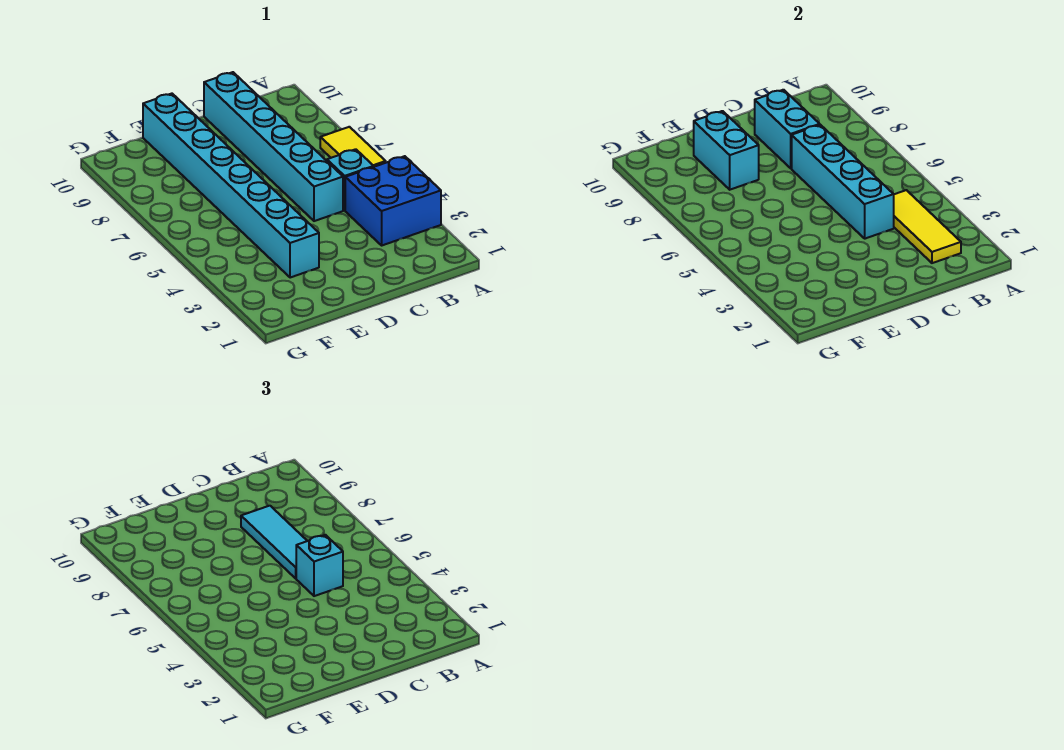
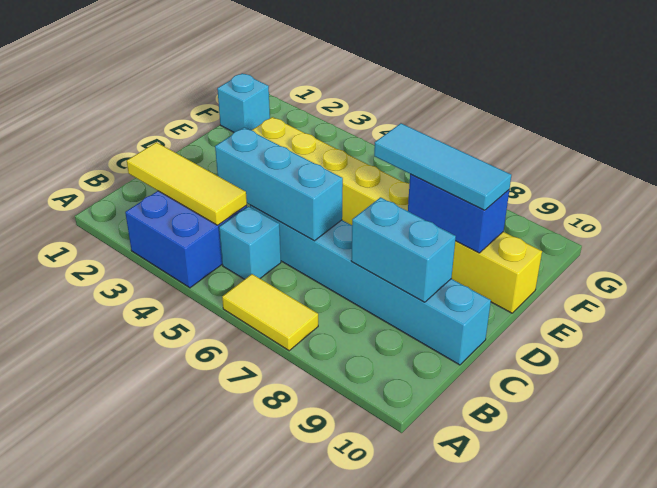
cyan brick C4:C7 level 2 -> cyan brick C4:C6 level 2
cyan brick C5 level 3 -> cyan brick F1 level 1
cyan tile C6:C8 level 3 -> cyan tile E7:E9 level 3
cyan brick E3:E10 level 1 -> yellow brick E3:E10 level 1
cyan brick E8:E9 level 2 -> blue brick E8:E9 level 2

